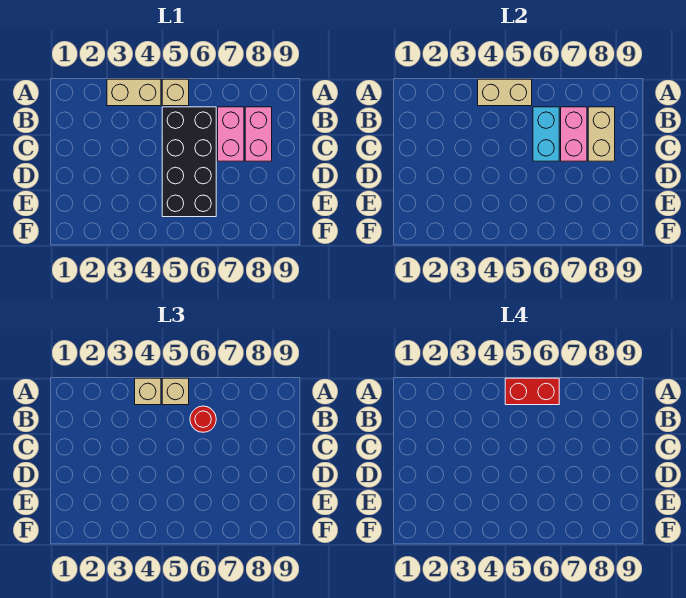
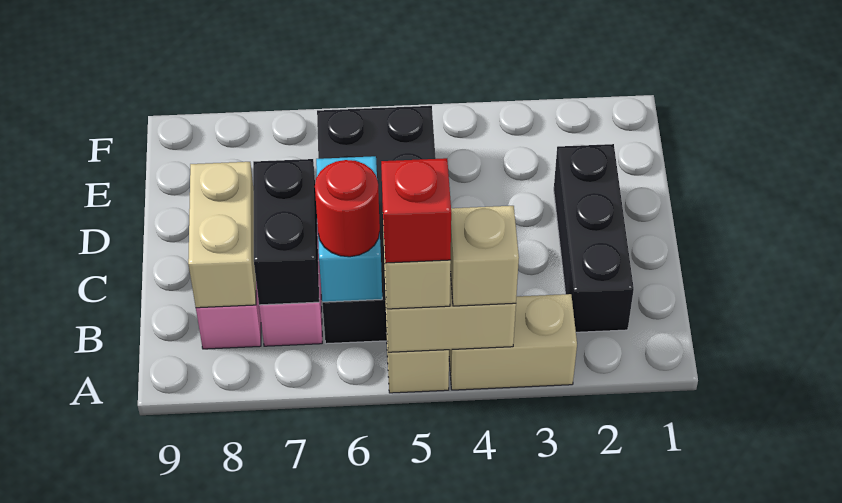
red brick A5:A6 level 4 -> red brick A5 level 4
none -> black brick B2:D2 level 1
pink brick B7:C7 level 2 -> black brick B7:C7 level 2

